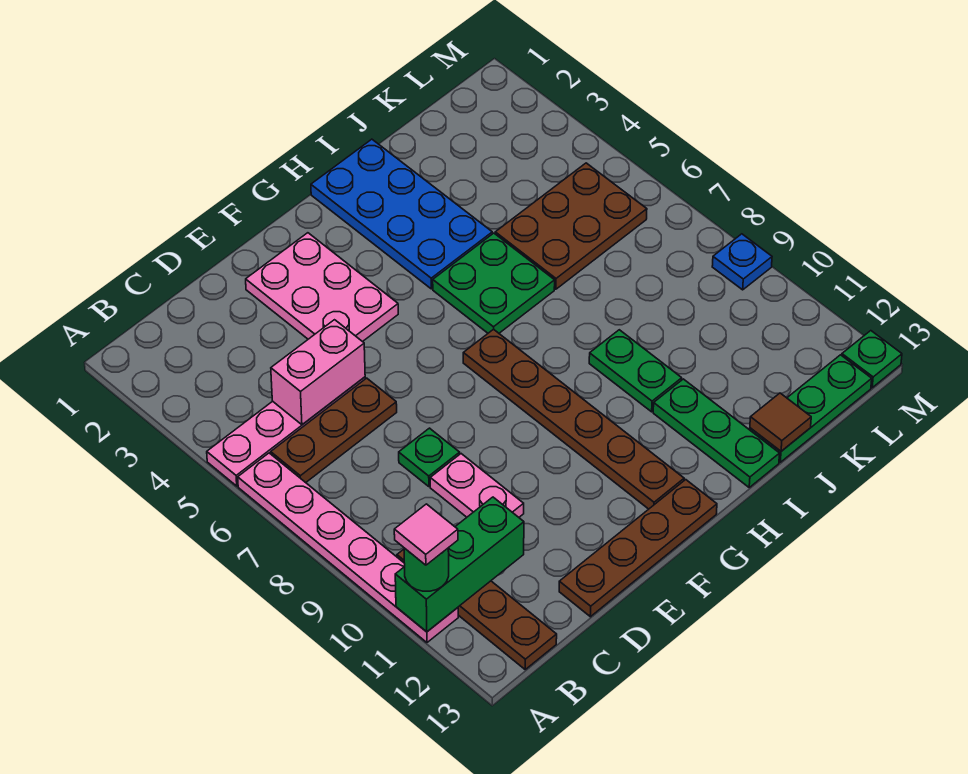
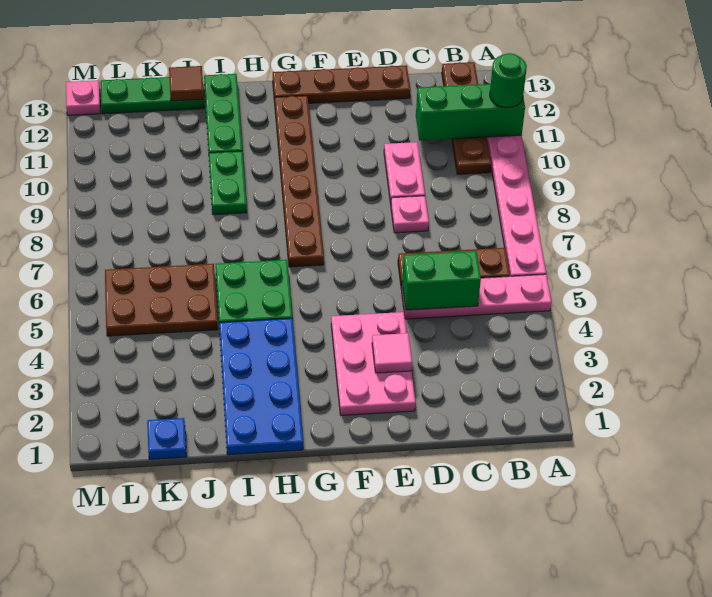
pink tile A11 level 4 -> pink tile E3 level 2
pink brick C5:D5 level 2 -> green brick C5:D5 level 2
green plate D8 level 1 -> pink plate D8 level 1
blue plate M9 level 1 -> blue plate K1 level 1
green plate M13 level 1 -> pink plate M13 level 1

